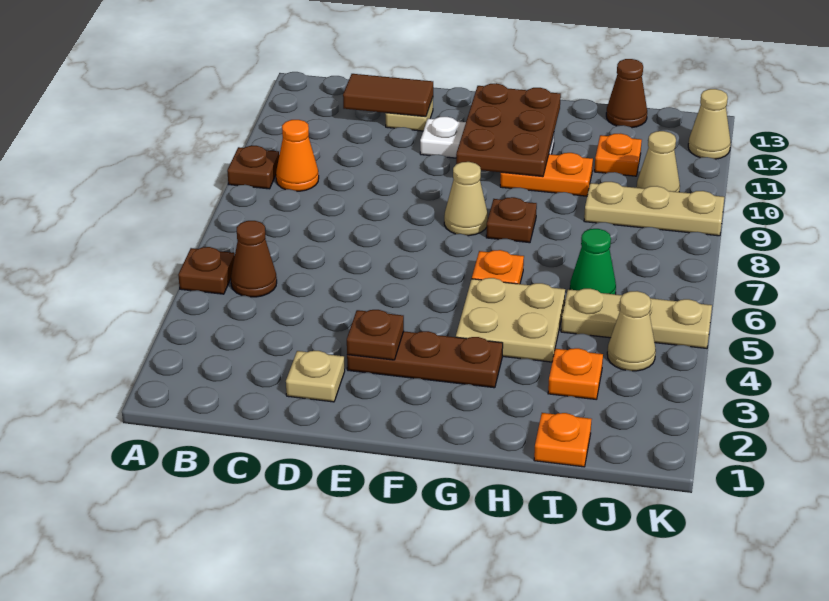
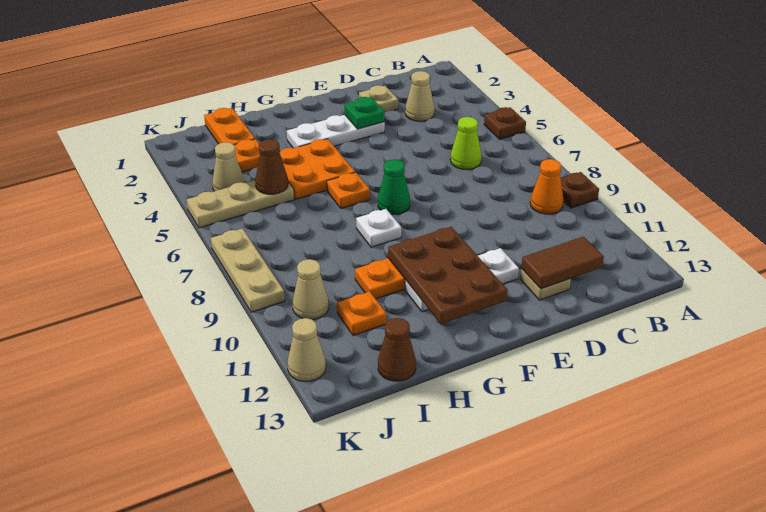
brown cone B5 level 1 -> brown cone I5 level 2
none -> lime cone C6 level 1
brown plate E3:G3 level 1 -> white plate E3:G3 level 1
brown plate E3 level 2 -> green plate E3 level 2
tan cone F8 level 1 -> tan cone C3 level 1
tan plate G4:H5 level 1 -> orange plate G4:H5 level 1
brown plate G8 level 1 -> white plate G8 level 1
orange plate I1 level 1 -> orange plate I1:I2 level 1
green cone I6 level 1 -> green cone F7 level 1
tan plate I9:K9 level 1 -> tan plate K7:K9 level 1

